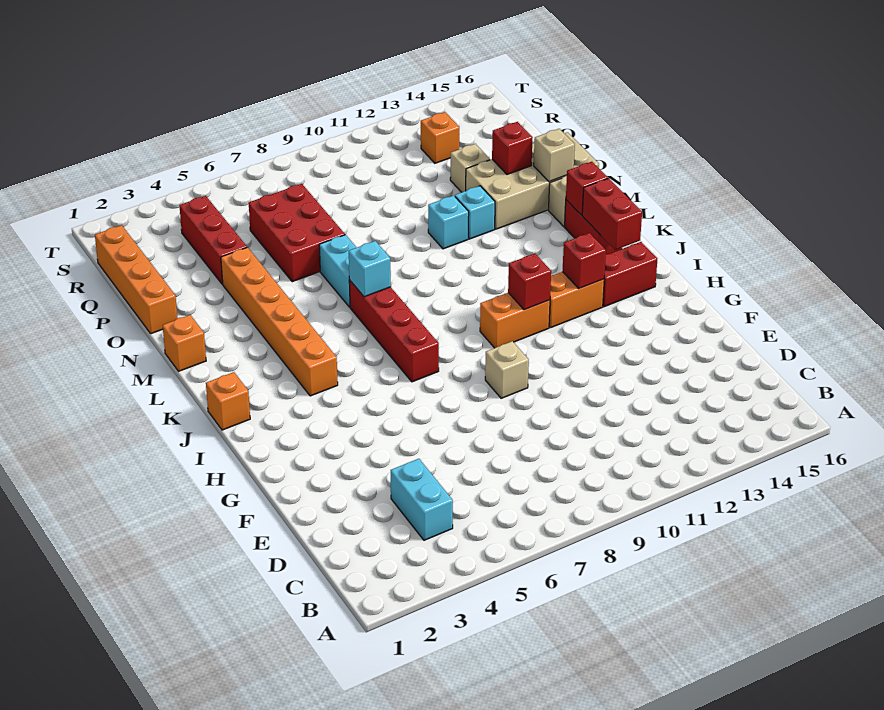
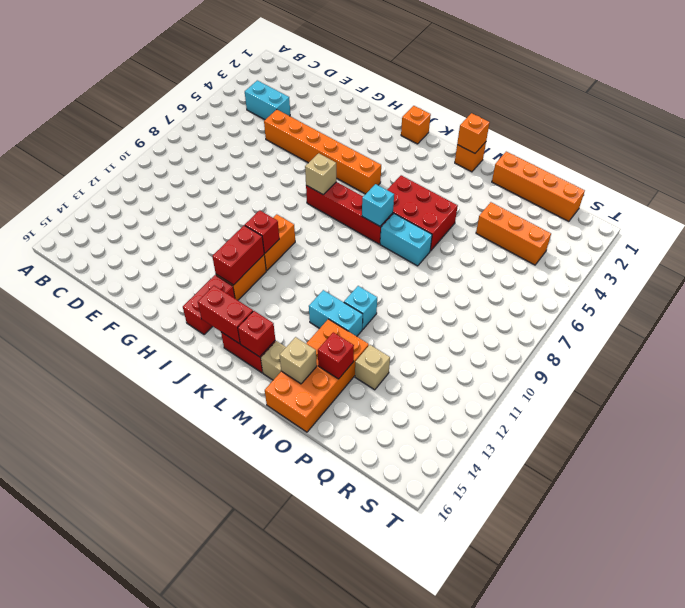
tan brick G9 level 1 -> tan brick I7 level 2
red brick I13 level 2 -> red brick I12:I13 level 2
orange brick J4:O4 level 1 -> orange brick E5:J5 level 1
cyan brick N12 level 1 -> cyan brick M12:N12 level 1
tan brick N13:O16 level 1 -> orange brick N13:O16 level 1
red brick O6:Q7 level 1 -> red brick L5:N6 level 1
red brick P4:R4 level 1 -> orange brick P4:R4 level 1
orange brick R13 level 1 -> orange brick M1 level 2

